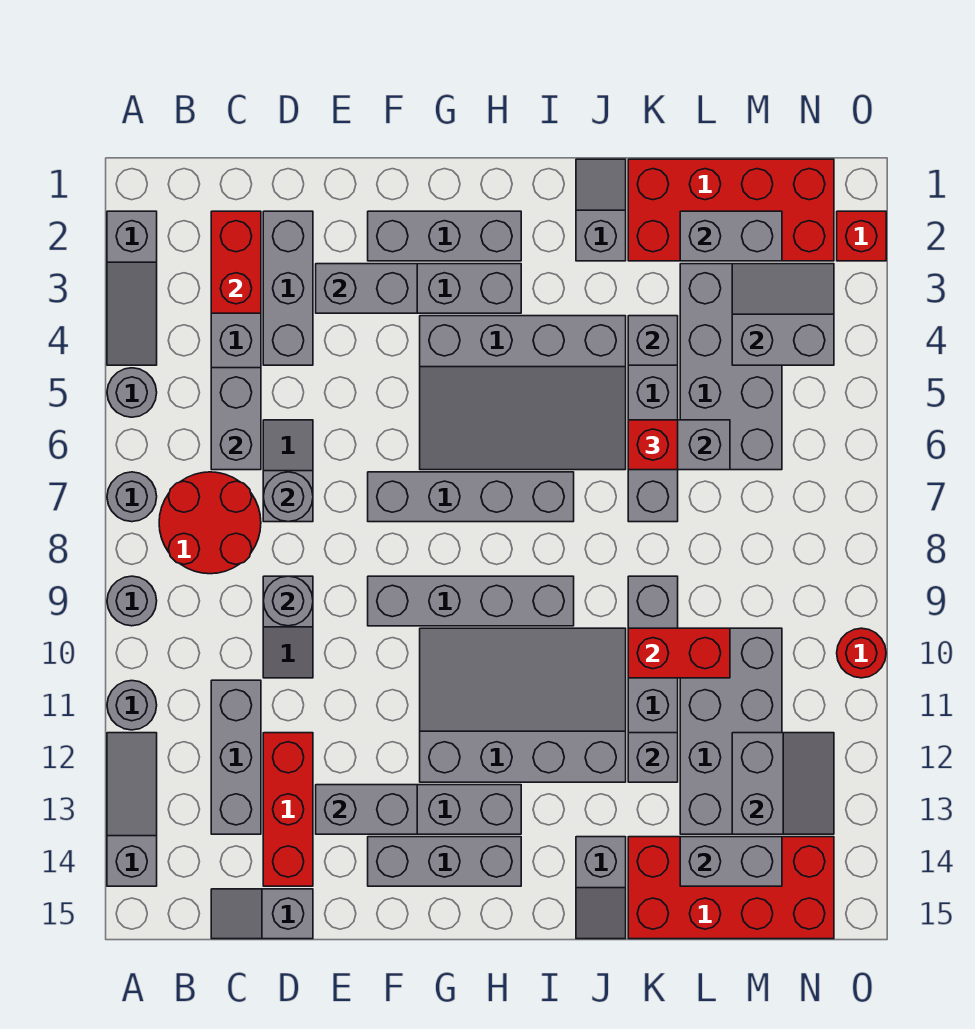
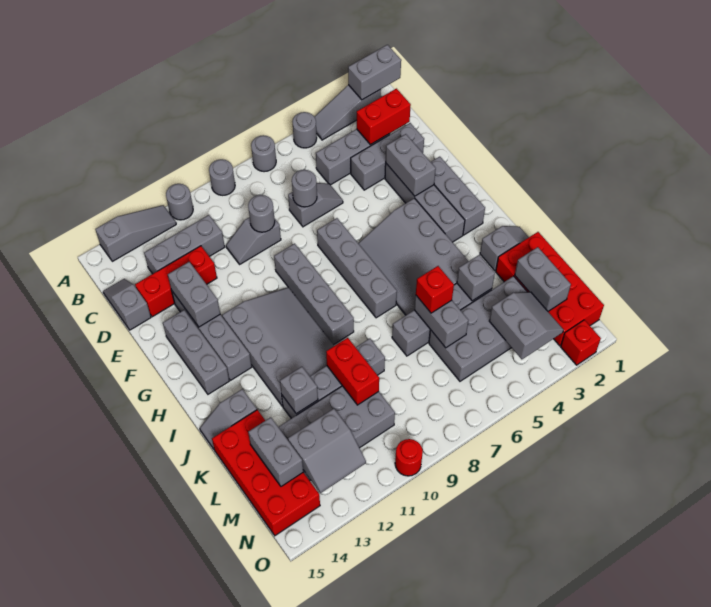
red round brick B7:C8 level 1 -> none
grey brick C5:C6 level 2 -> grey brick A1:A2 level 2

